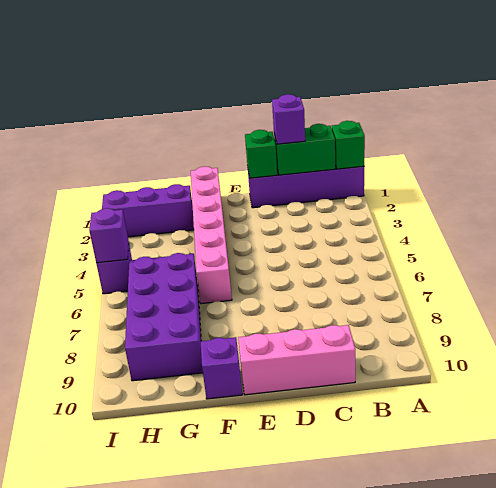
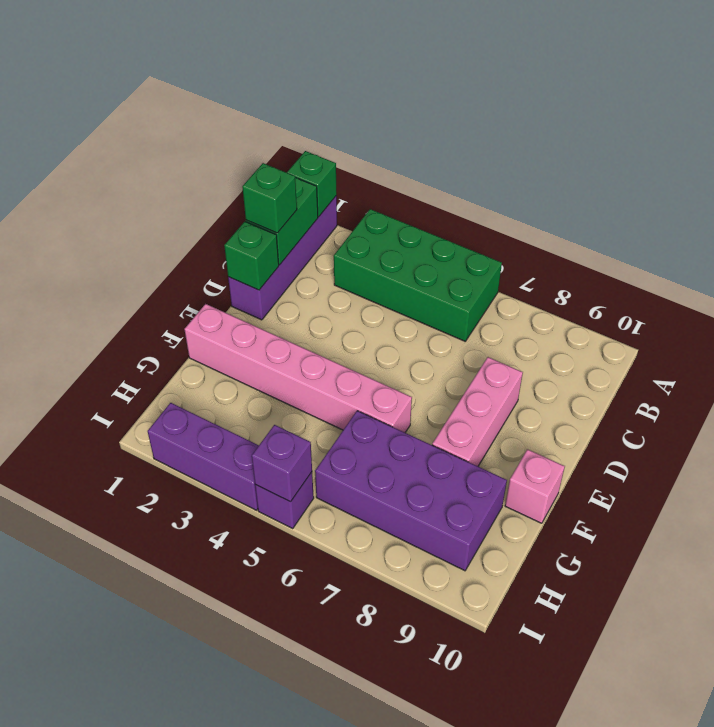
none -> green brick A3:B6 level 1
purple brick C1 level 3 -> green brick C1 level 3
pink brick C10:E10 level 1 -> pink brick D8:F8 level 1
purple brick F10 level 1 -> pink brick F10 level 1
purple brick G2:I2 level 1 -> purple brick I2:I4 level 1

